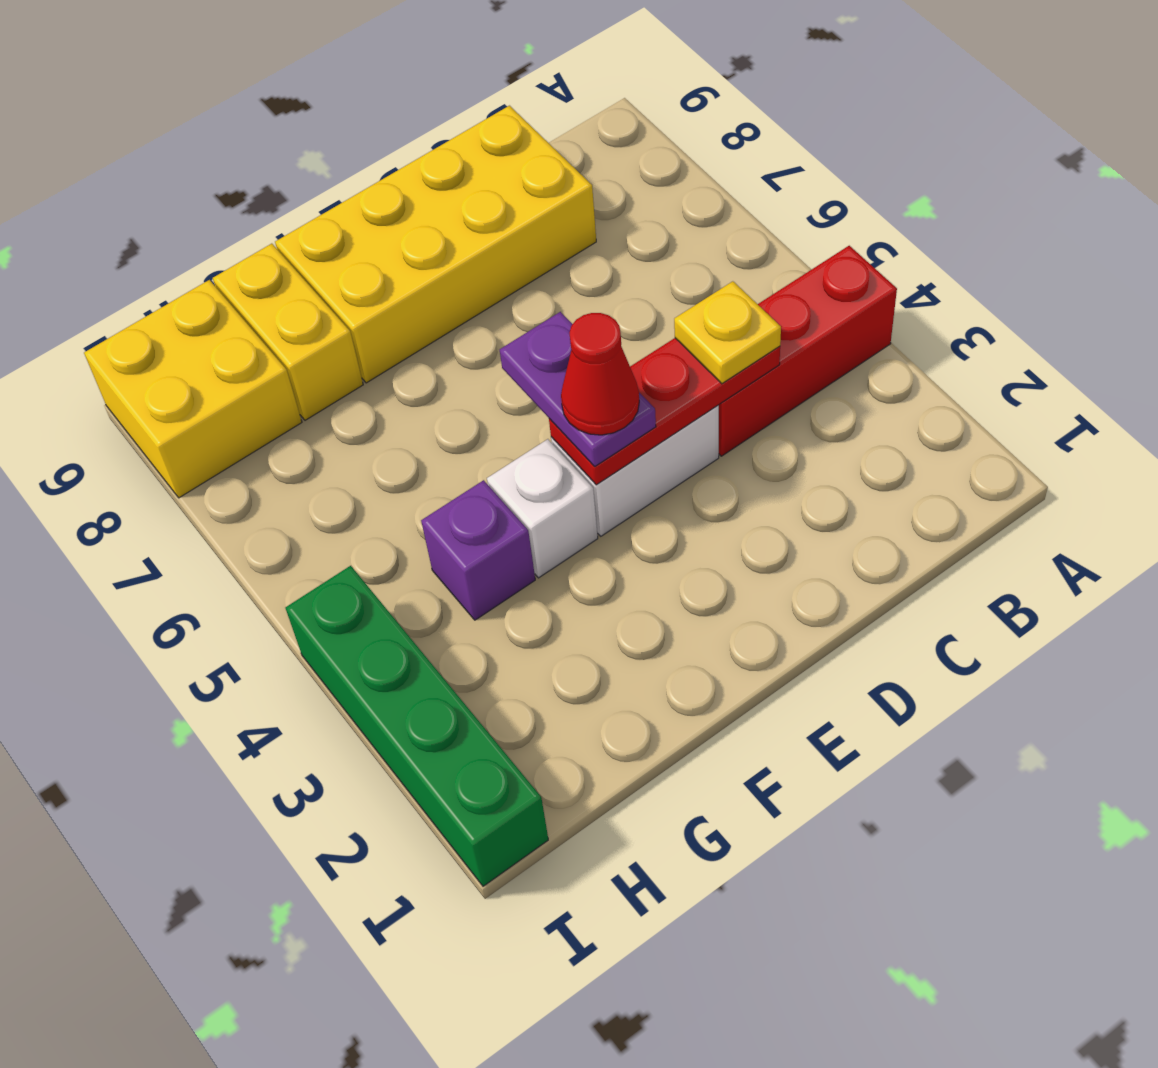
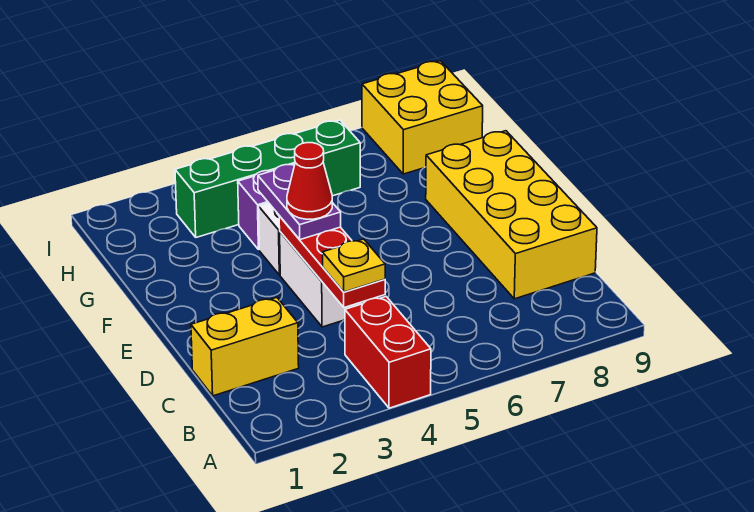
red brick A4:C4 level 1 -> red brick A4:B4 level 1
purple plate E4:E5 level 3 -> purple plate E4:F4 level 3
yellow brick G8:G9 level 1 -> yellow brick C1:C2 level 1
green brick I1:I4 level 1 -> green brick H3:H6 level 1

